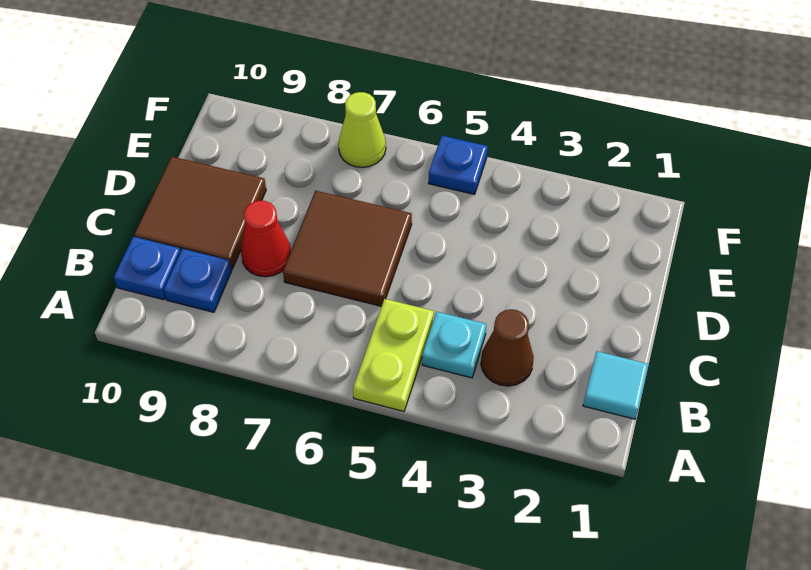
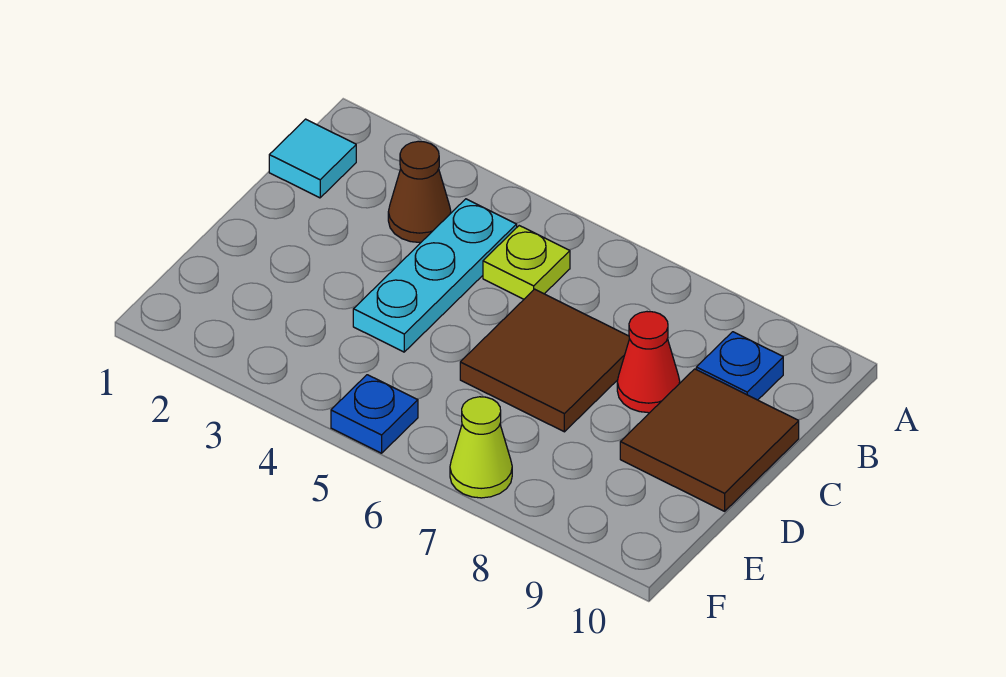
lime plate A5:B5 level 1 -> lime plate B5 level 1
cyan plate B4 level 1 -> cyan plate B4:D4 level 1
blue plate B10 level 1 -> none

